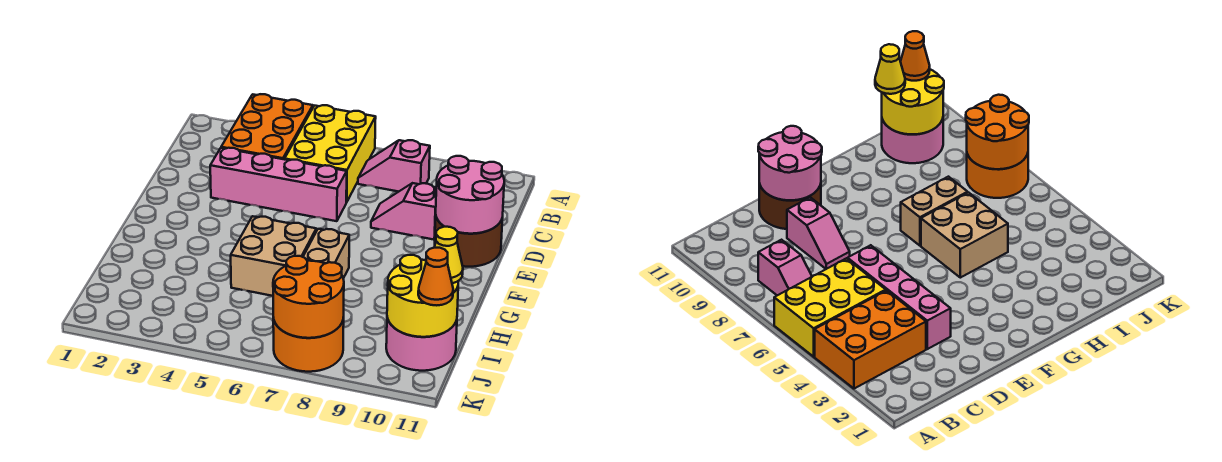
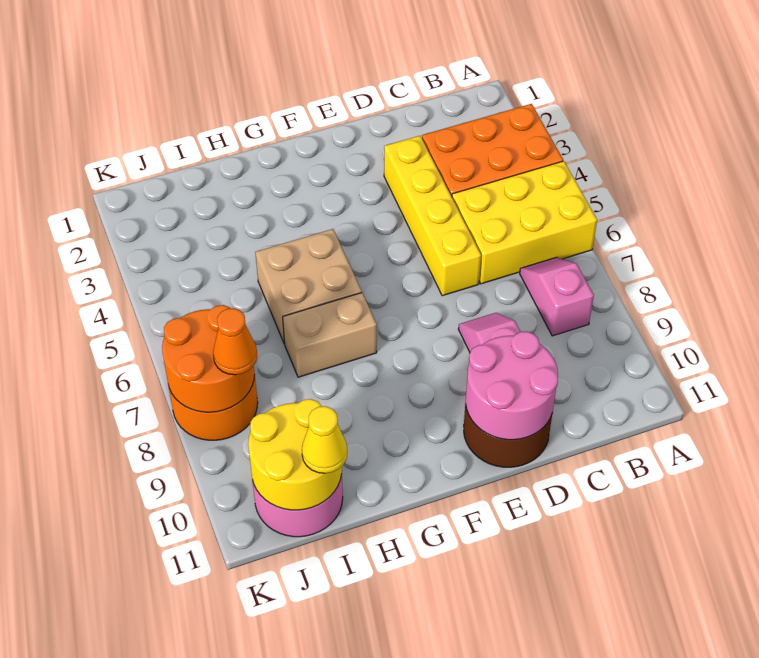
pink brick D3:D6 level 1 -> yellow brick D3:D6 level 1
orange cone J11 level 3 -> orange cone J8 level 3

